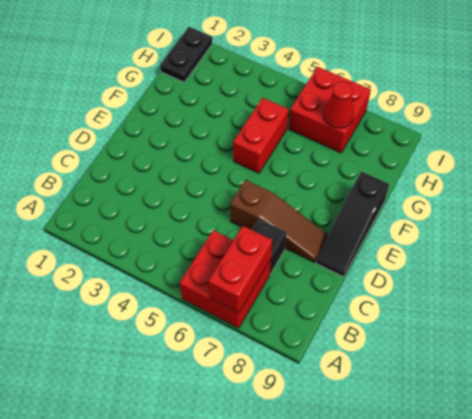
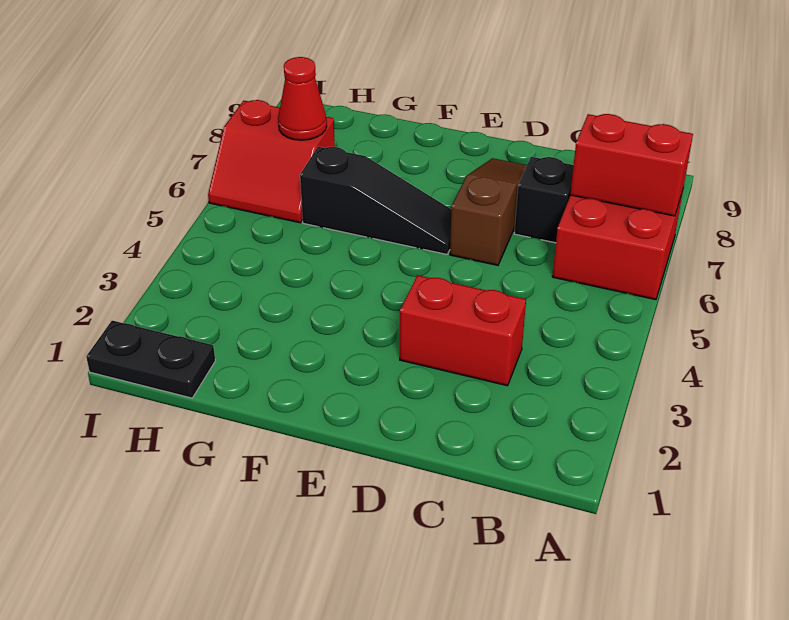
black slope D9:F9 level 1 top F -> black slope E6:G6 level 1 top G
red brick F5:G5 level 1 -> red brick C3:D3 level 1
red brick H6:I7 level 1 -> red slope H6:I7 level 1 top 7

